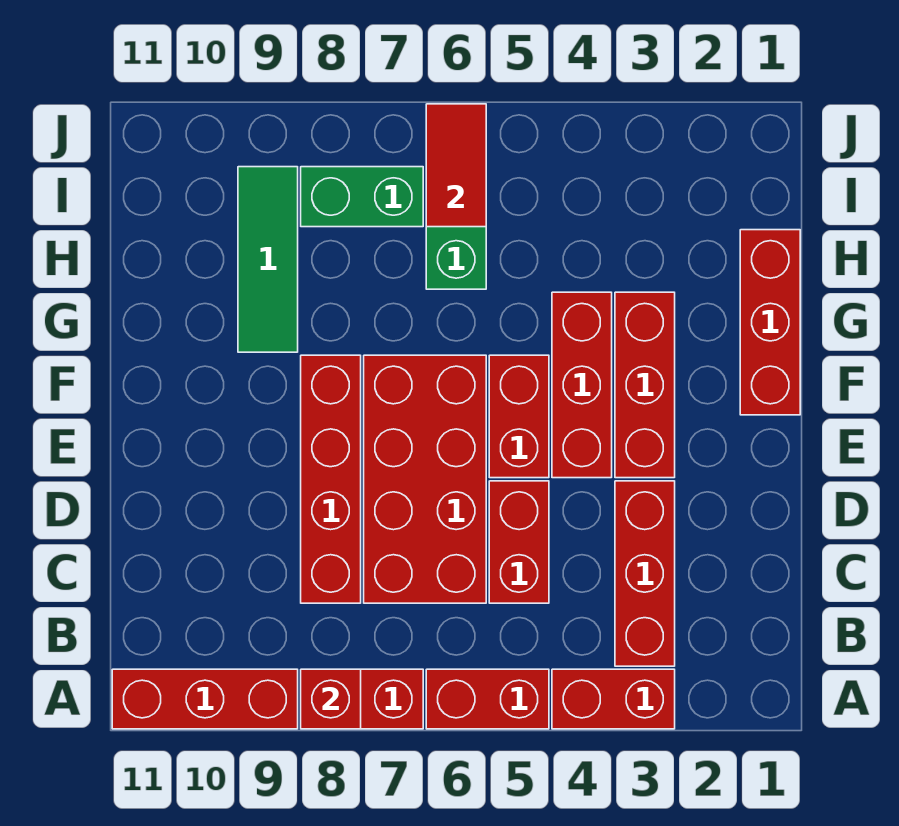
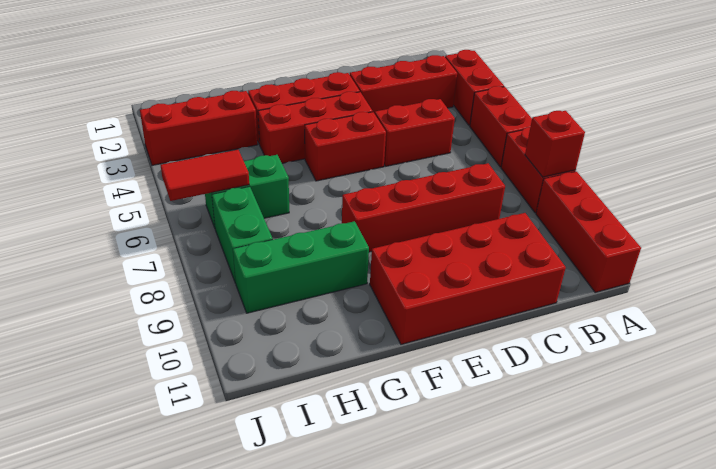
red brick C6:F7 level 1 -> red brick C10:F11 level 1
red brick F1:H1 level 1 -> red brick H3:J3 level 1
green tile G9:I9 level 1 -> green brick G9:I9 level 1

